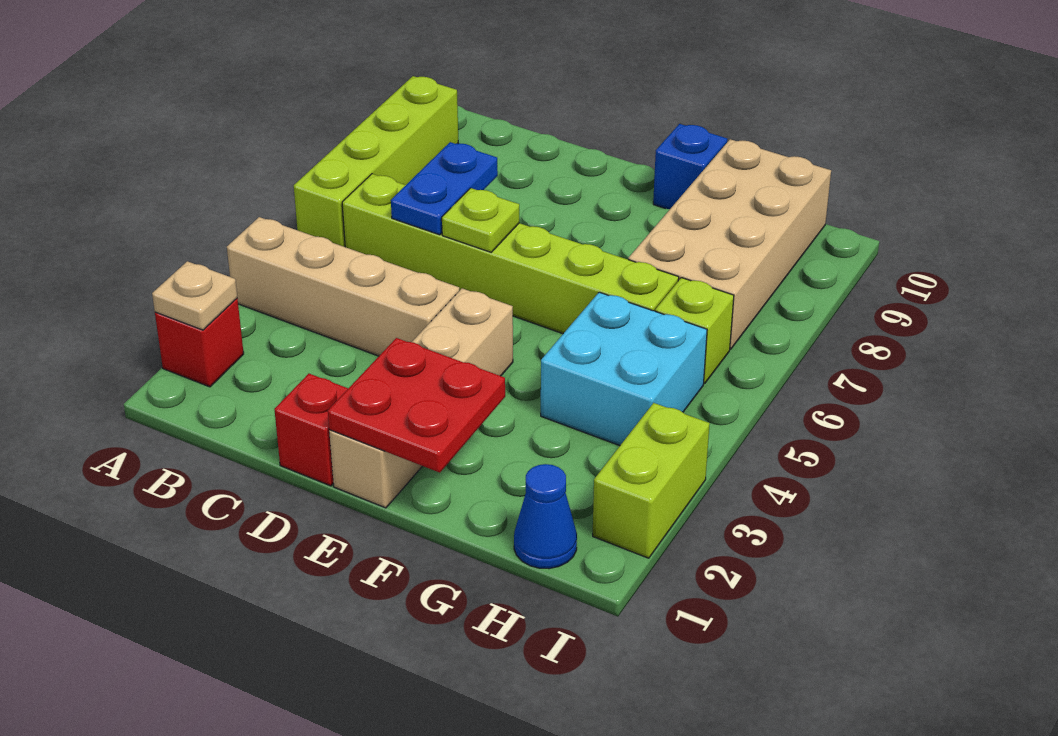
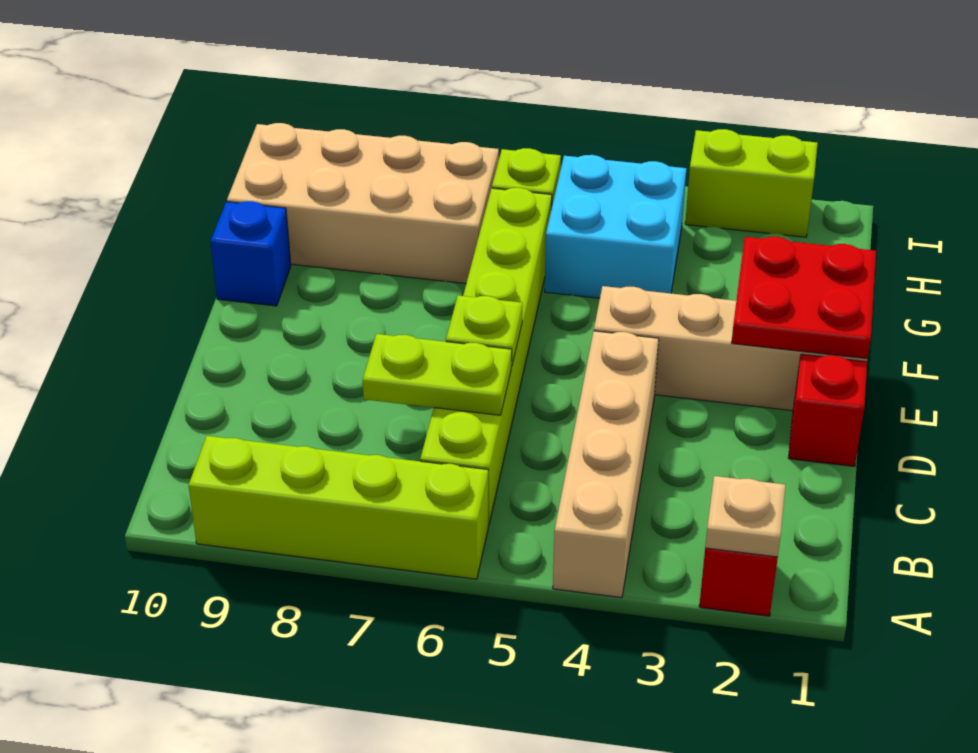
blue plate C6:C7 level 2 -> lime plate C6:C7 level 2
blue cone H1 level 1 -> none

